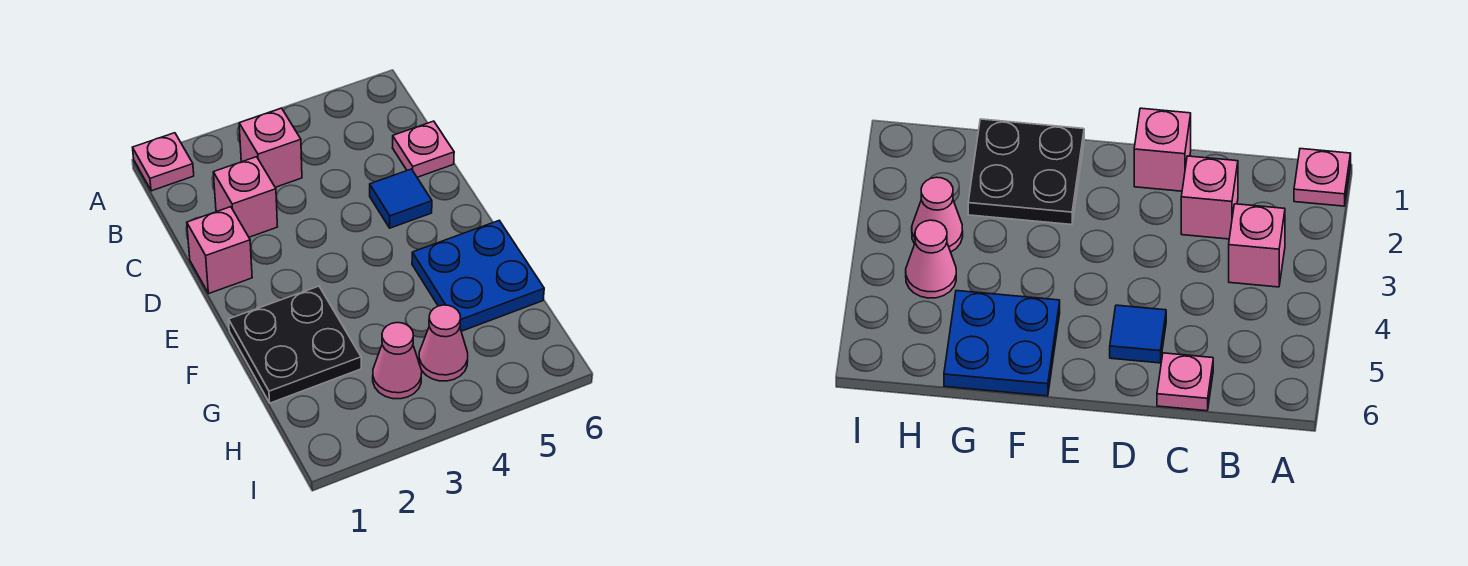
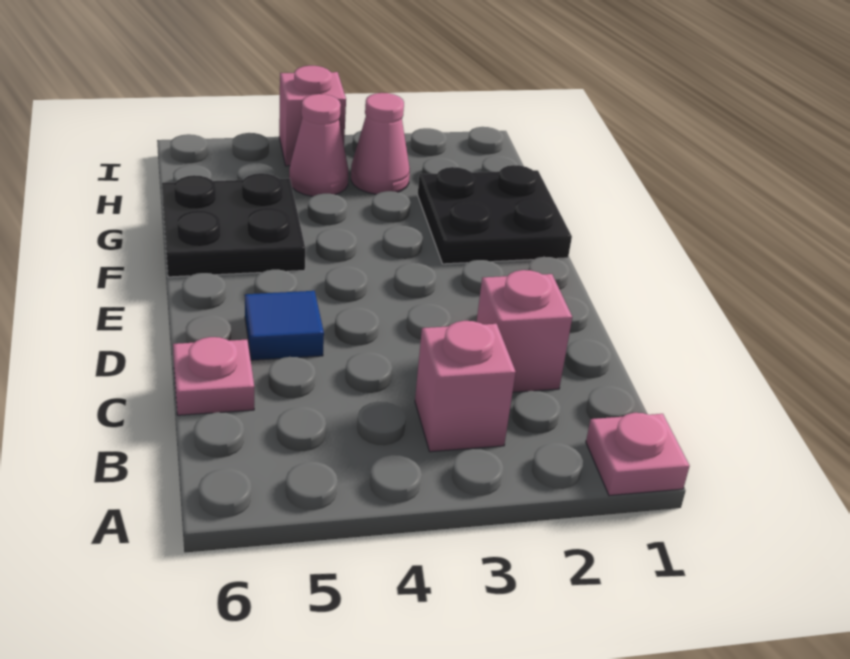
pink brick D1 level 1 -> pink brick I4 level 1
blue plate F5:G6 level 1 -> black plate F5:G6 level 1

